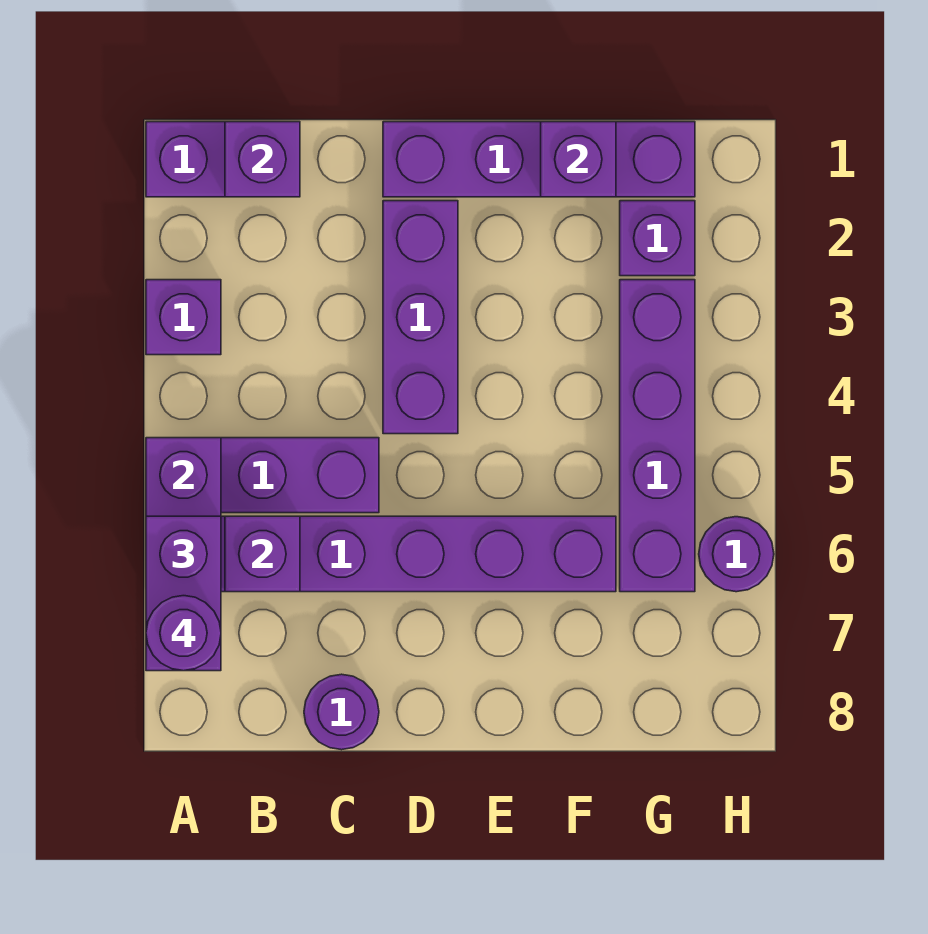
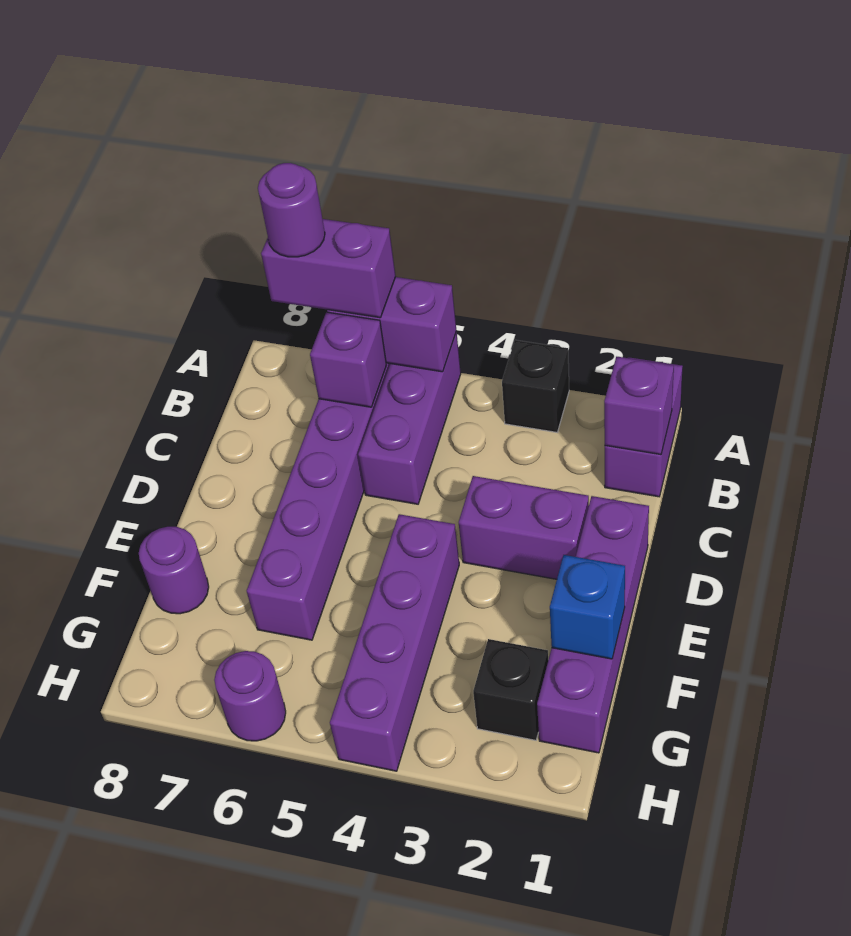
purple brick A3 level 1 -> black brick A3 level 1
purple round brick C8 level 1 -> purple round brick F8 level 1
purple brick D2:D4 level 1 -> purple brick D2:D3 level 1
purple brick F1 level 2 -> blue brick F1 level 2
purple brick G2 level 1 -> black brick G2 level 1
purple brick G3:G6 level 1 -> purple brick E4:H4 level 1

